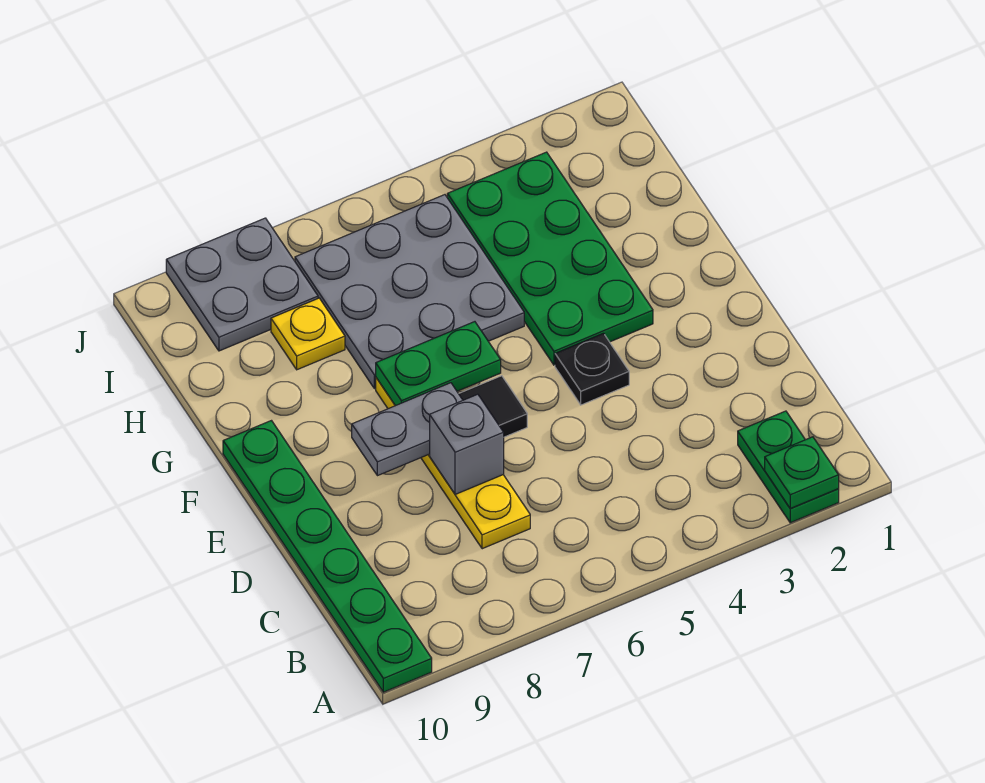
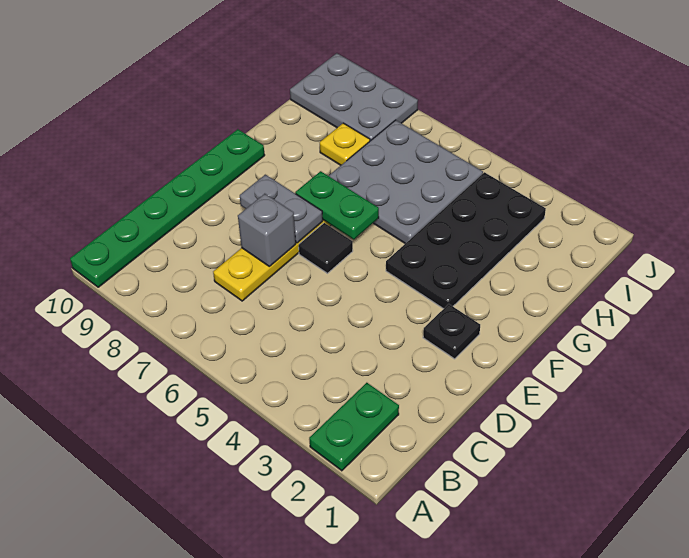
green plate A2 level 2 -> none
black plate E4 level 1 -> black plate E2 level 1
green plate F3:I4 level 1 -> black plate F3:I4 level 1
grey plate I8:J9 level 1 -> grey plate I8:J10 level 1

